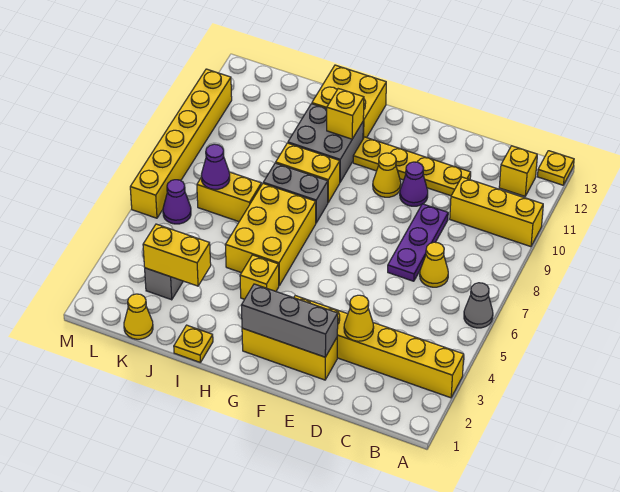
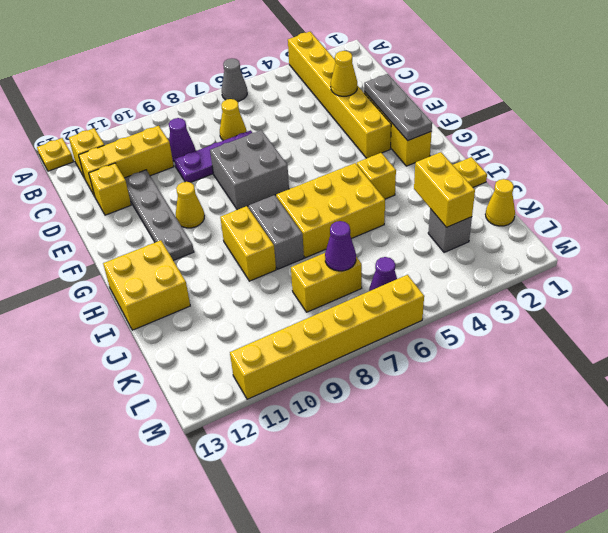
yellow brick A10:C10 level 1 -> yellow brick C10:C12 level 1
yellow plate D11:G11 level 1 -> grey plate D11:G11 level 1
grey brick E2:G2 level 2 -> grey plate E2:G2 level 2
purple cone E10 level 1 -> purple cone C9 level 1
grey brick H10:I11 level 1 -> grey brick E7:F8 level 1
yellow brick H11 level 2 -> yellow brick D12 level 1
yellow brick J7:K7 level 1 -> yellow brick K7:K8 level 1

